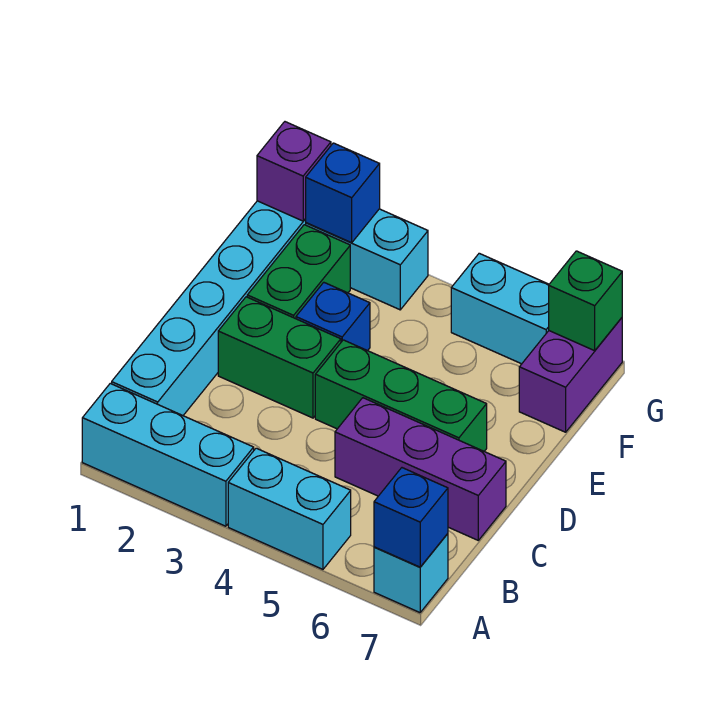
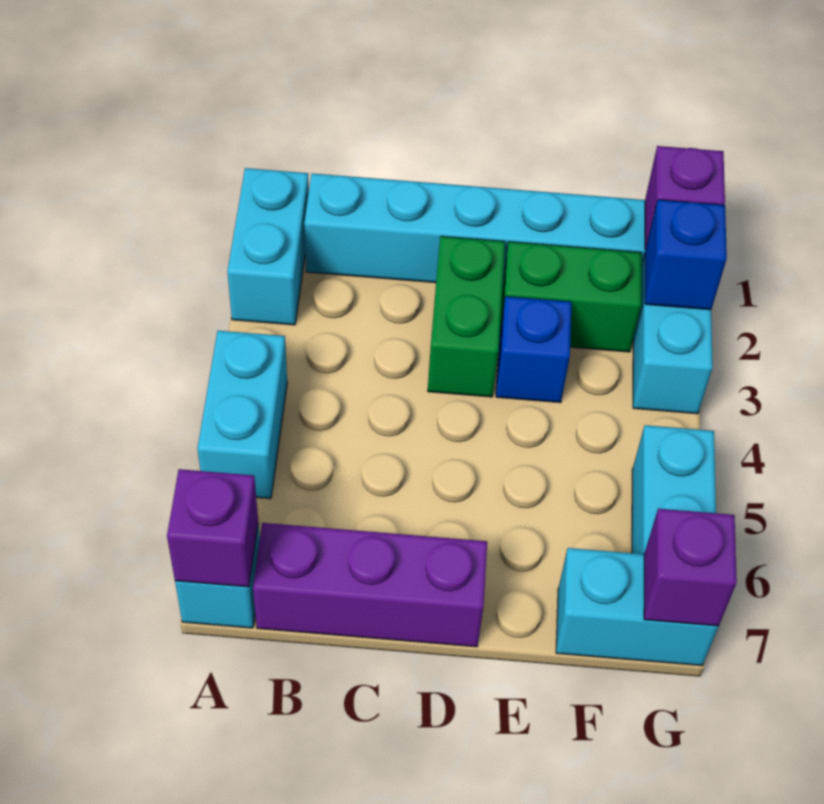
cyan brick A1:A3 level 1 -> cyan brick A1:A2 level 1
blue brick A7 level 2 -> purple brick A7 level 2
purple brick C5:C7 level 1 -> purple brick B7:D7 level 1
green brick D4:D6 level 1 -> none
purple brick F7:G7 level 1 -> cyan brick F7:G7 level 1
green brick G7 level 2 -> purple brick G7 level 2

